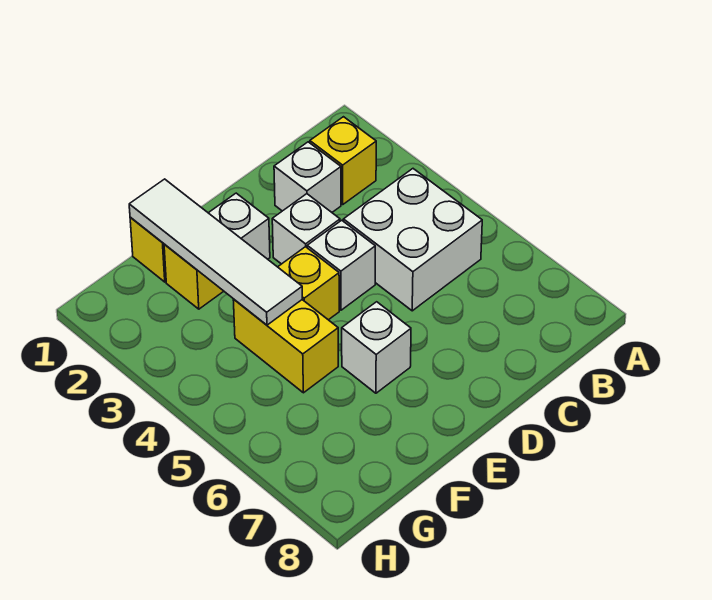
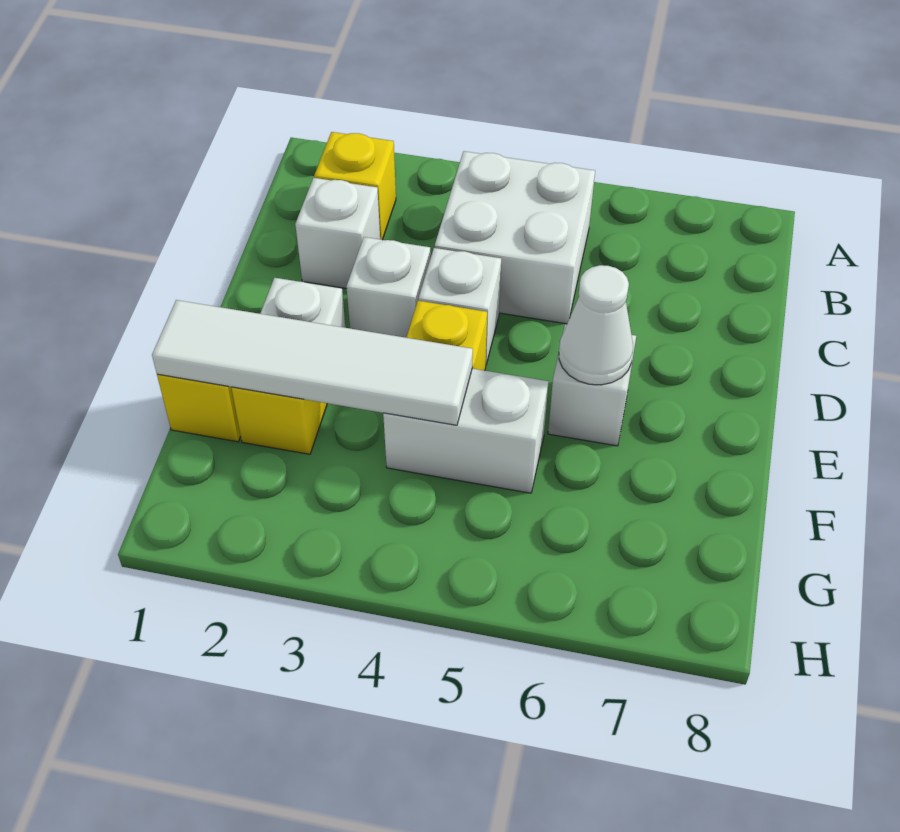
none -> white cone E6 level 2
yellow brick F4:F5 level 1 -> white brick F4:F5 level 1

